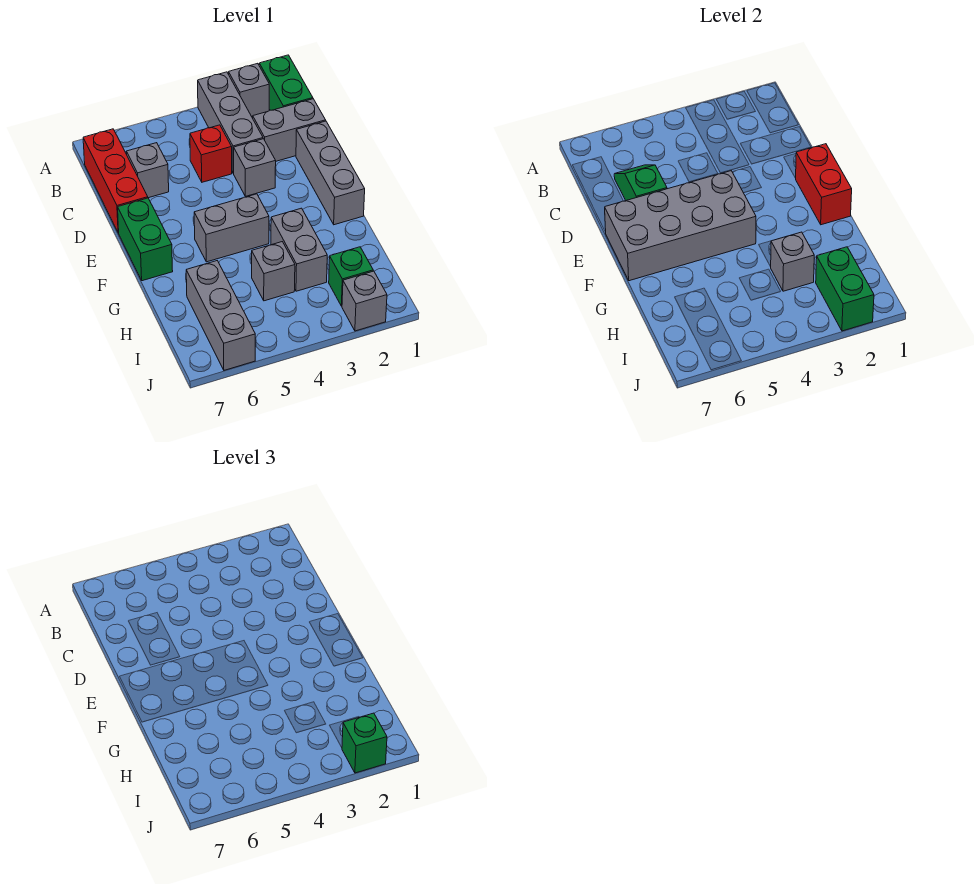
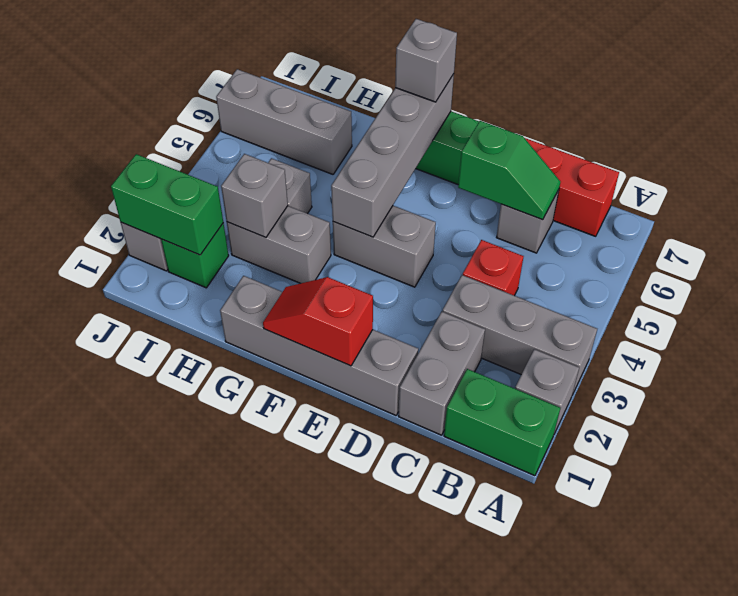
grey brick D1:F1 level 1 -> grey brick D1:G1 level 1
grey brick D3 level 1 -> grey brick F7 level 3
red brick E1:F1 level 2 -> red slope E1:F1 level 2 top E
grey brick E4:F7 level 2 -> grey brick F4:F7 level 2
grey brick F4:F5 level 1 -> grey brick E4:F4 level 1
green brick J2 level 3 -> none

